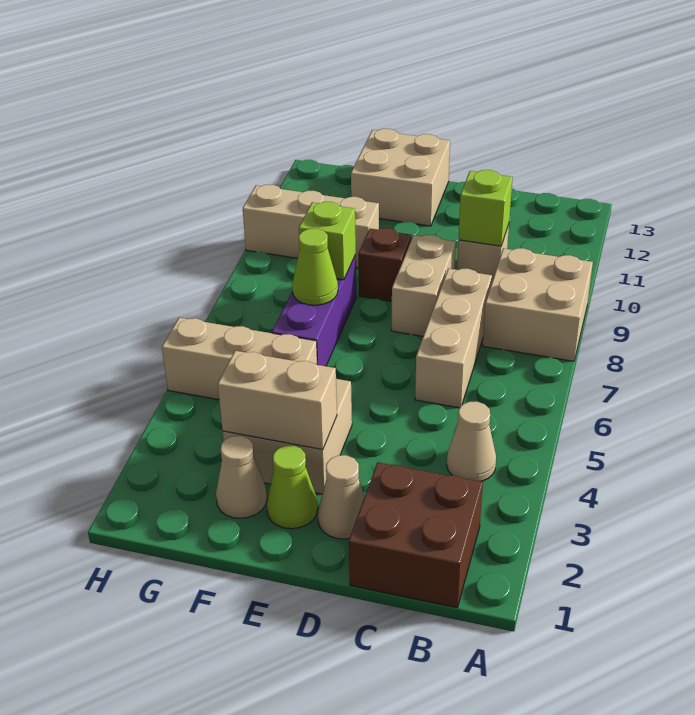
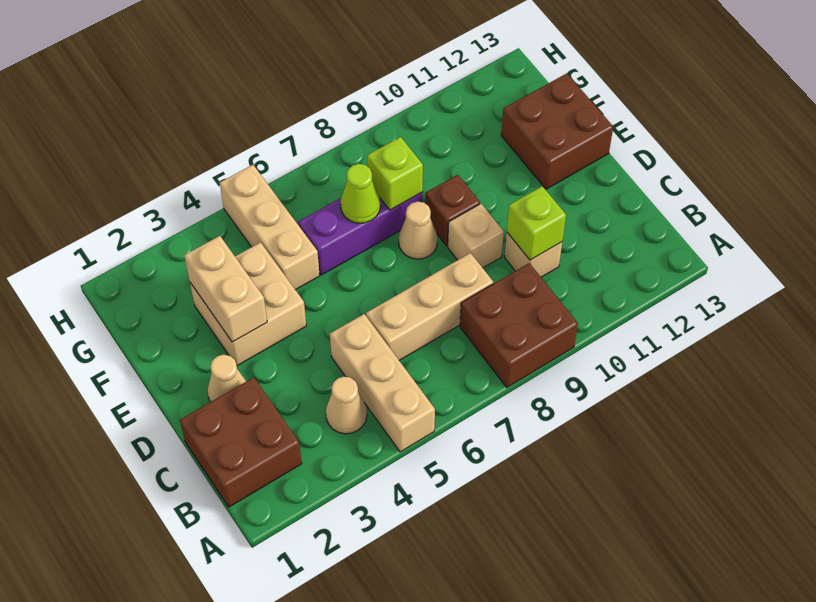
tan brick A8:B9 level 1 -> brown brick A8:B9 level 1
tan brick D8:D9 level 1 -> tan brick D9 level 1
lime cone E2 level 1 -> none
tan brick E12:F13 level 1 -> brown brick E12:F13 level 1
tan cone F2 level 1 -> tan cone E8 level 1
tan brick F10:H10 level 1 -> tan brick A5:C5 level 1

